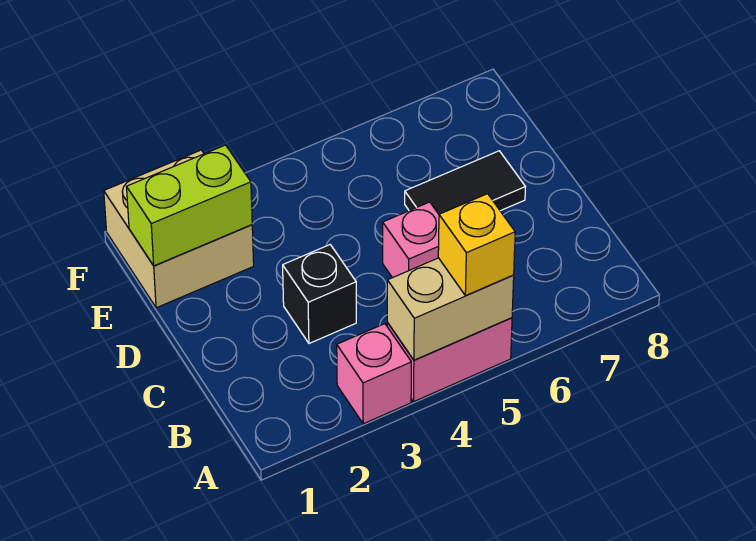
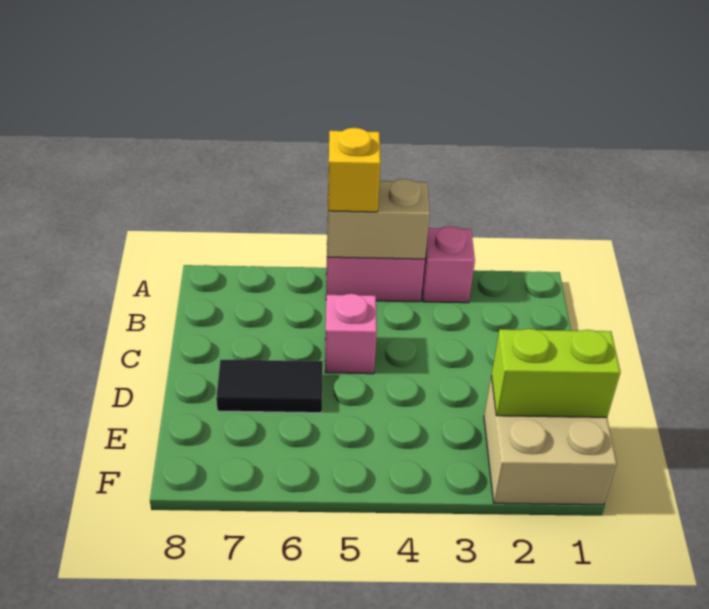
black brick C3 level 1 -> none

